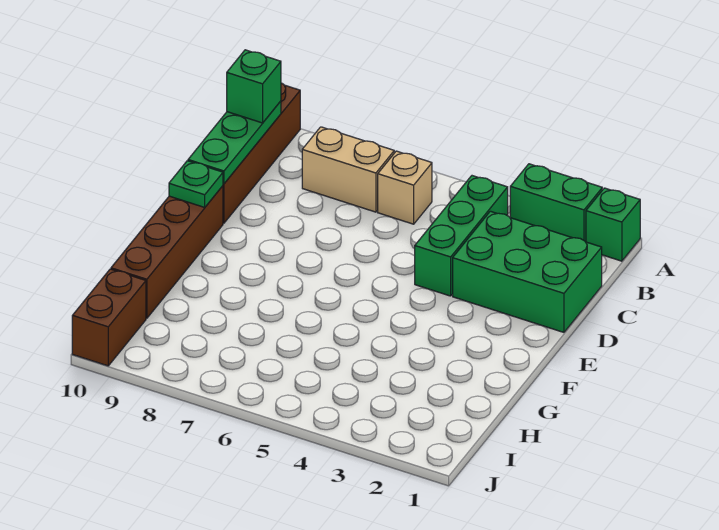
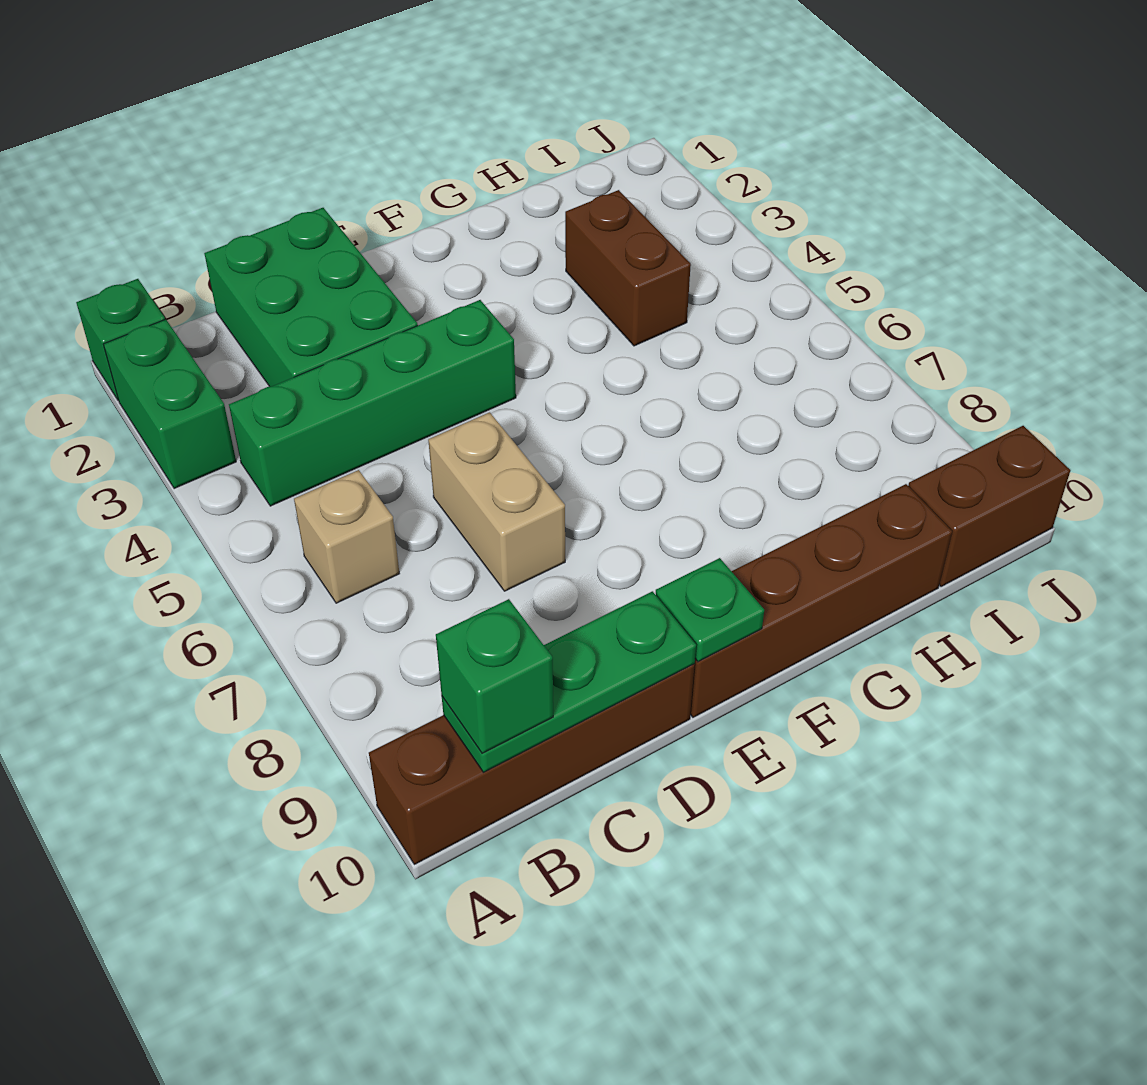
green brick B4:D4 level 1 -> green brick B4:E4 level 1
tan brick B7:B8 level 1 -> tan brick D6:D7 level 1
none -> brown brick H3:H4 level 1

